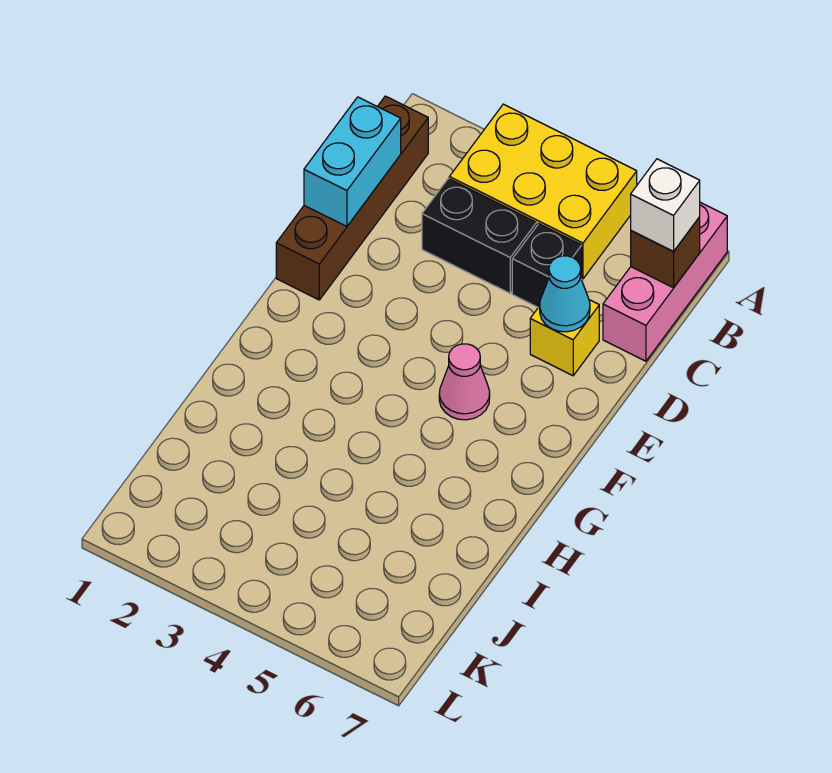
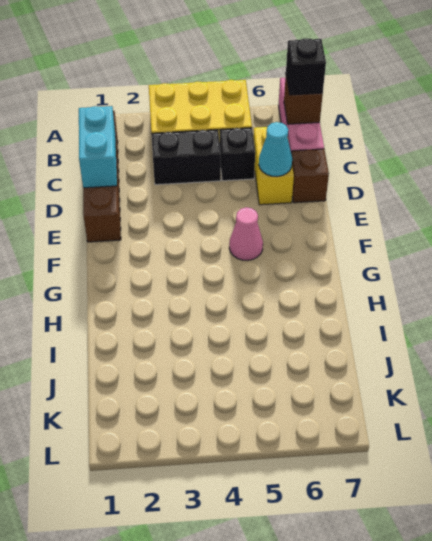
white brick B7 level 3 -> black brick B7 level 3
yellow brick D6 level 1 -> yellow brick C6:D6 level 1
none -> brown brick D7 level 1

